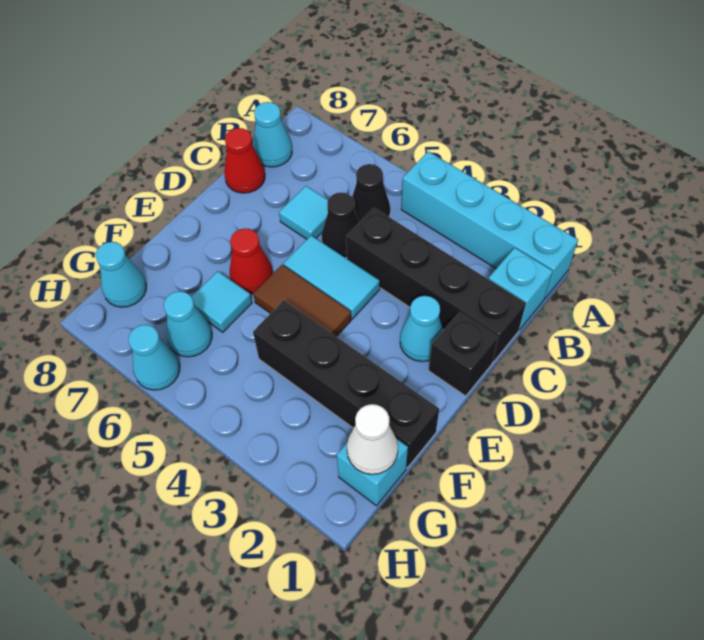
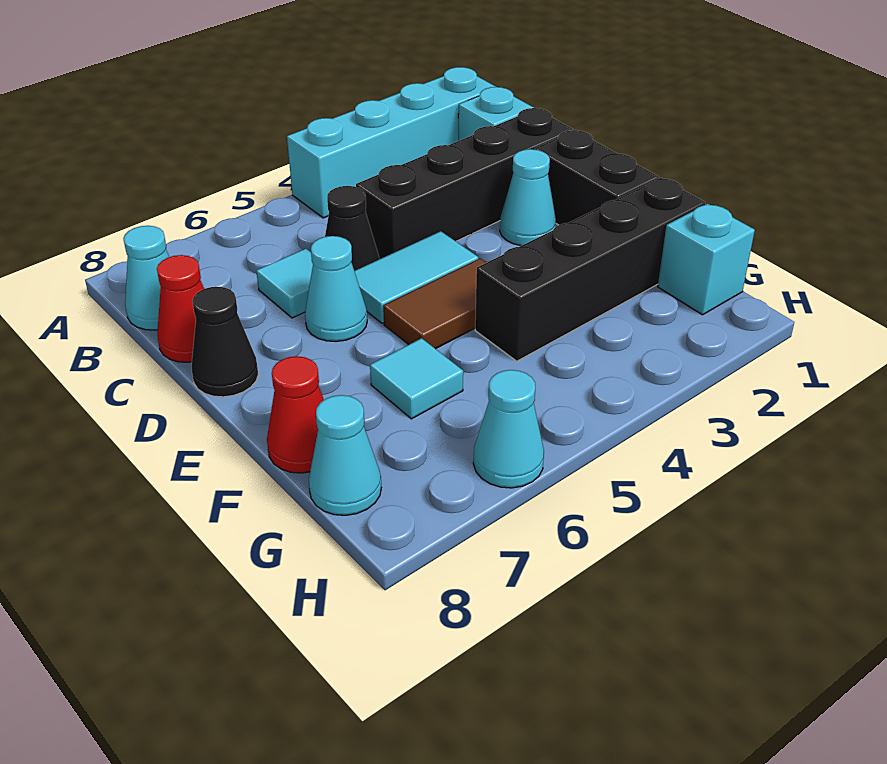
black cone B5 level 1 -> black cone D8 level 1
black brick D1 level 1 -> black brick D1:E1 level 1
red cone E6 level 1 -> red cone F8 level 1
white cone G1 level 2 -> none
cyan cone G6 level 1 -> cyan cone D6 level 1

